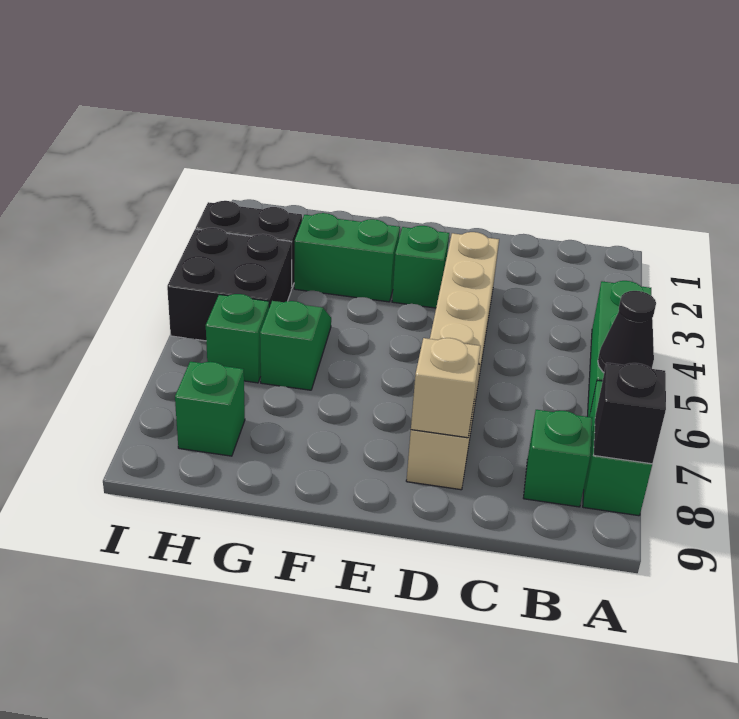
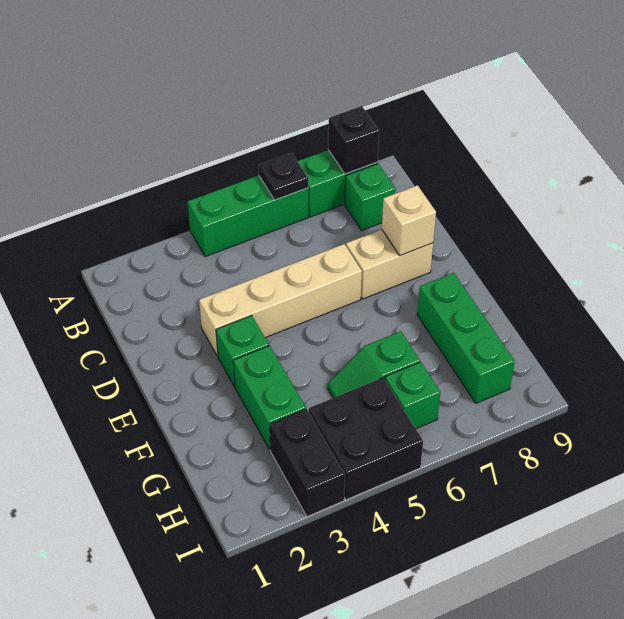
black cone A6 level 2 -> black plate A6 level 2
green brick H8 level 1 -> green brick F8:H8 level 1

